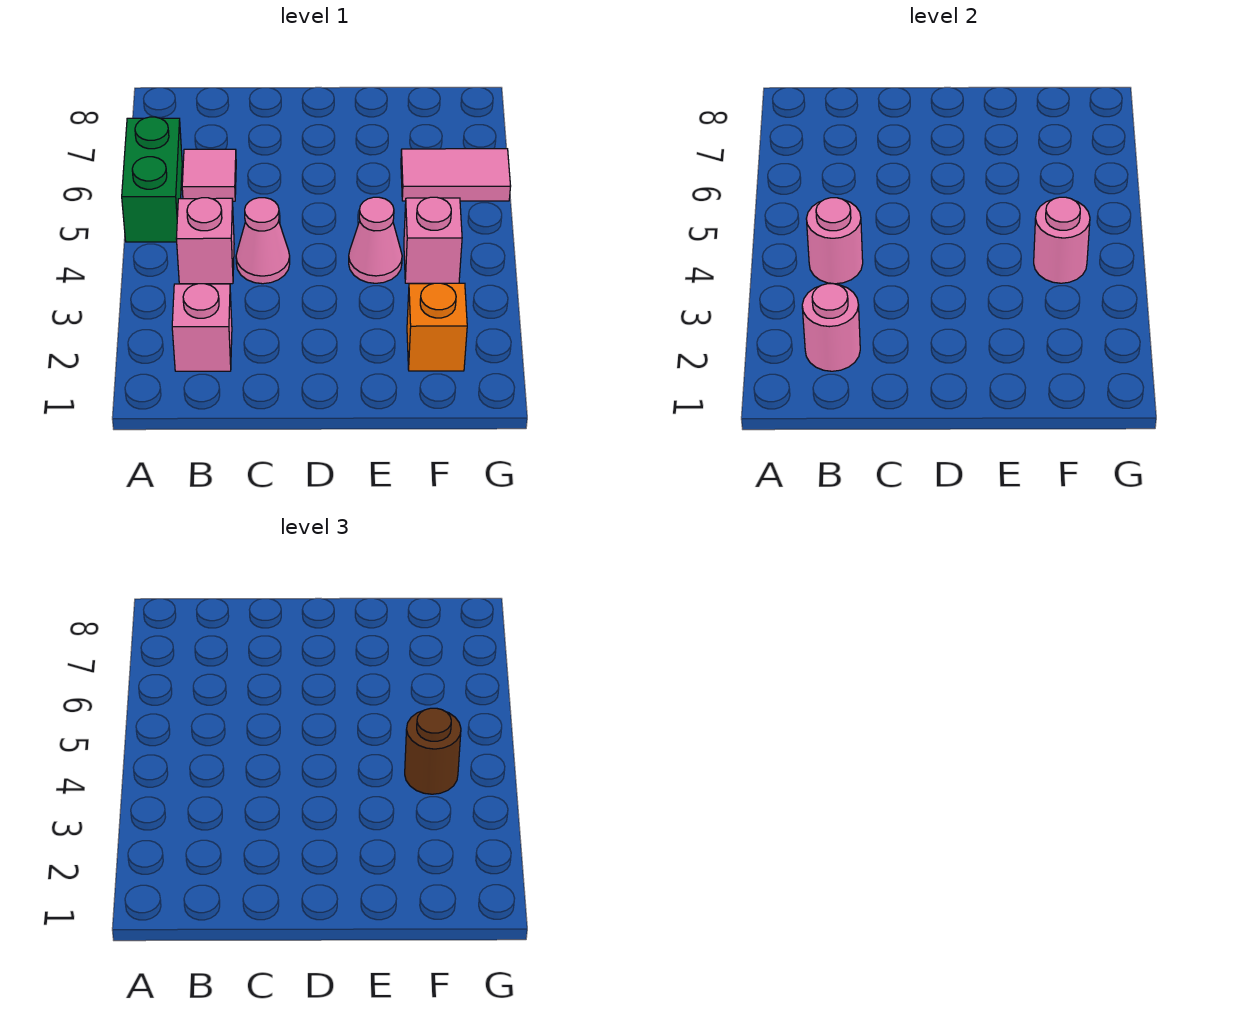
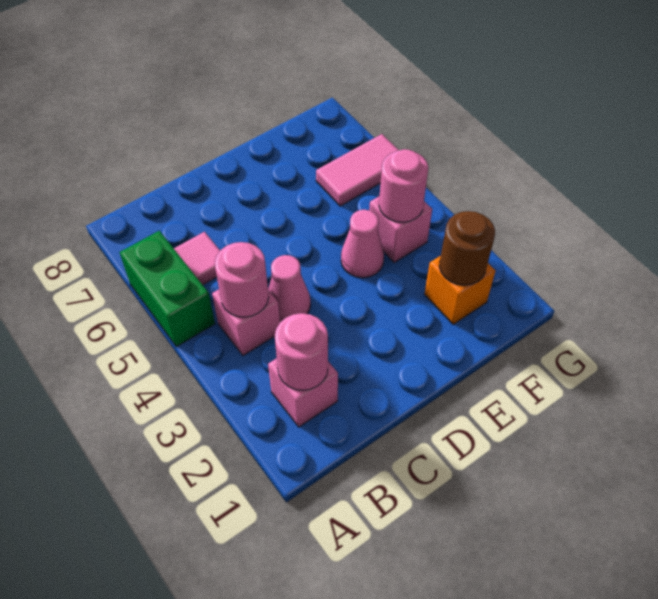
brown round brick F4 level 3 -> brown round brick F2 level 2

